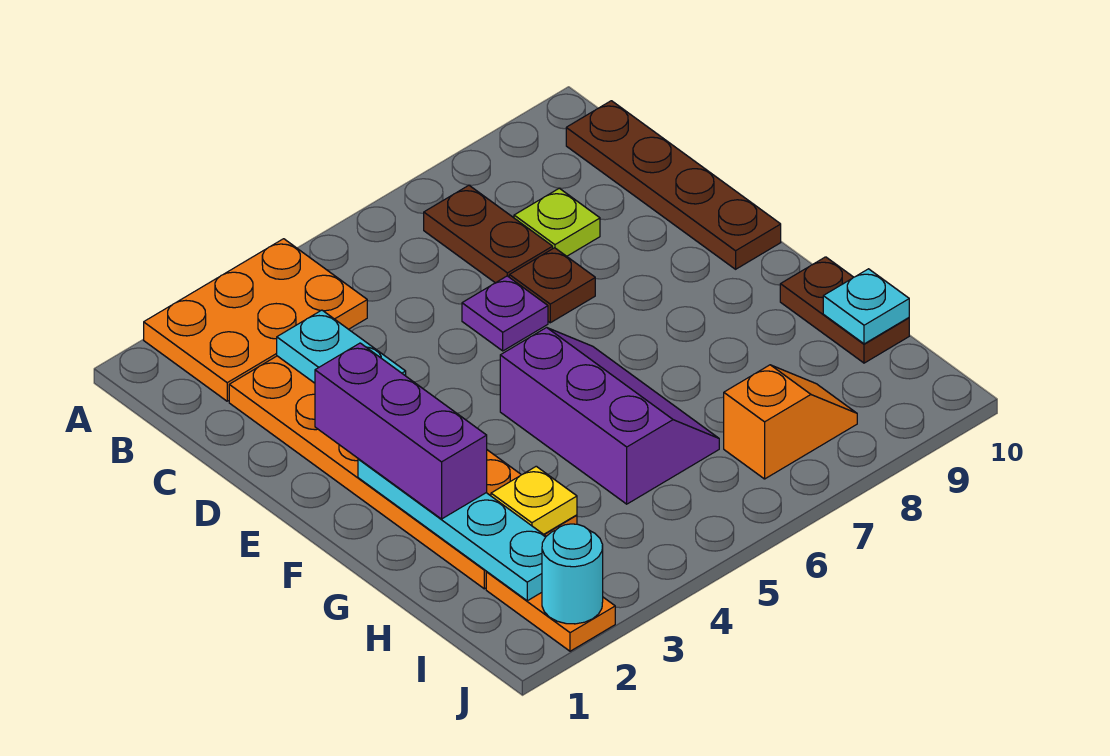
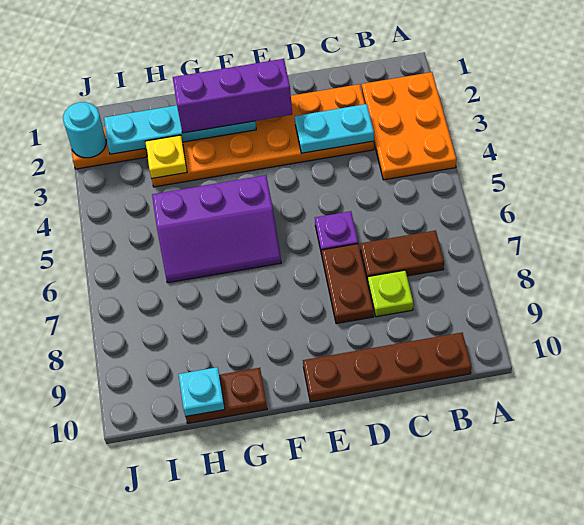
brown plate D7 level 1 -> brown plate D7:D8 level 1
orange slope I7:I8 level 1 top 7 -> none

